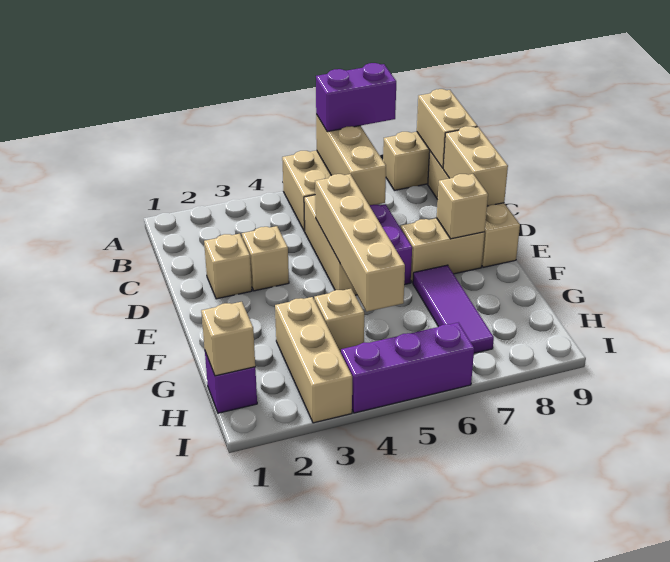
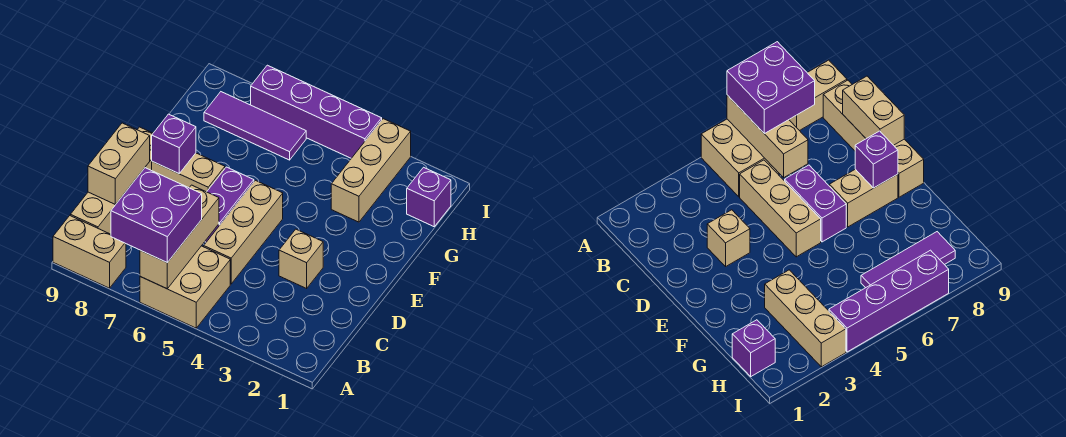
purple brick A6:A7 level 3 -> purple brick A6:B7 level 3
tan brick A9:B9 level 2 -> none
tan brick D2 level 1 -> none
tan brick D5:G5 level 2 -> none
tan brick E8 level 2 -> purple brick E8 level 2
purple tile F7:H7 level 1 -> purple tile H6:H8 level 1
tan brick G4 level 1 -> none
tan brick H1 level 2 -> none
purple brick I4:I6 level 1 -> purple brick I4:I7 level 1

